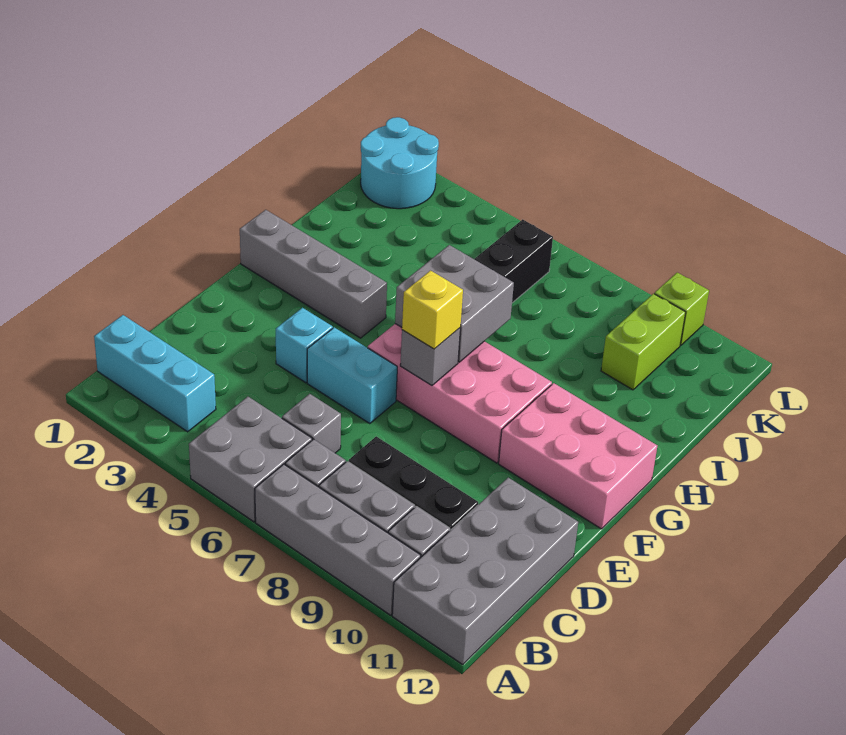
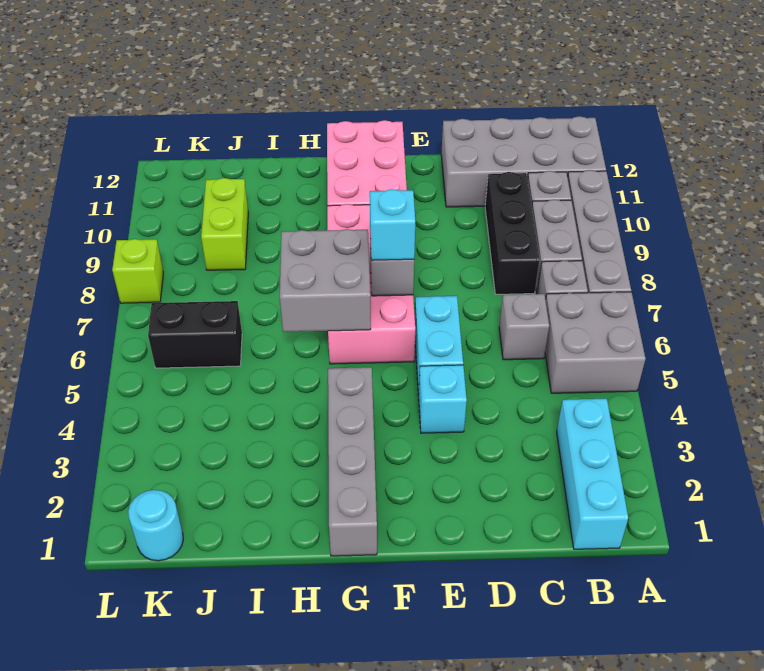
yellow brick F7 level 3 -> cyan brick F7 level 3
lime brick J10:K10 level 1 -> lime brick J9:J10 level 1
cyan round brick K1:L2 level 1 -> cyan round brick K1 level 1
lime brick L10 level 1 -> lime brick L8 level 1

